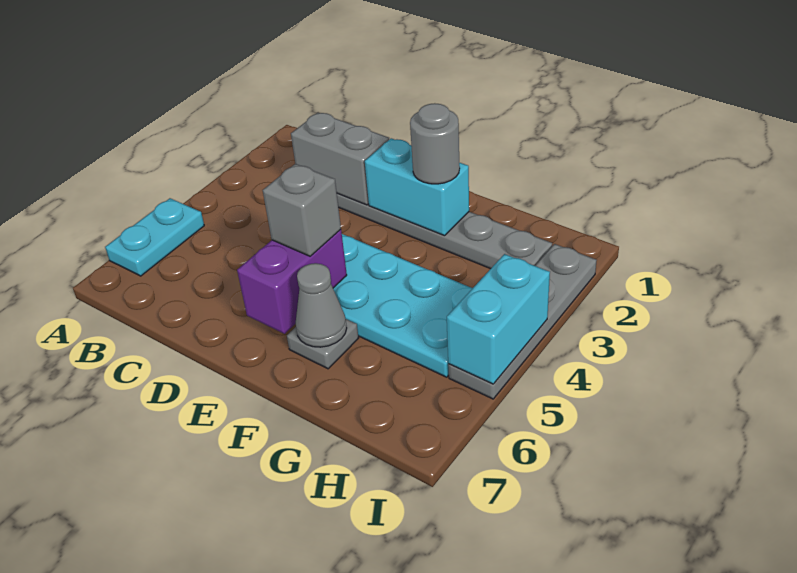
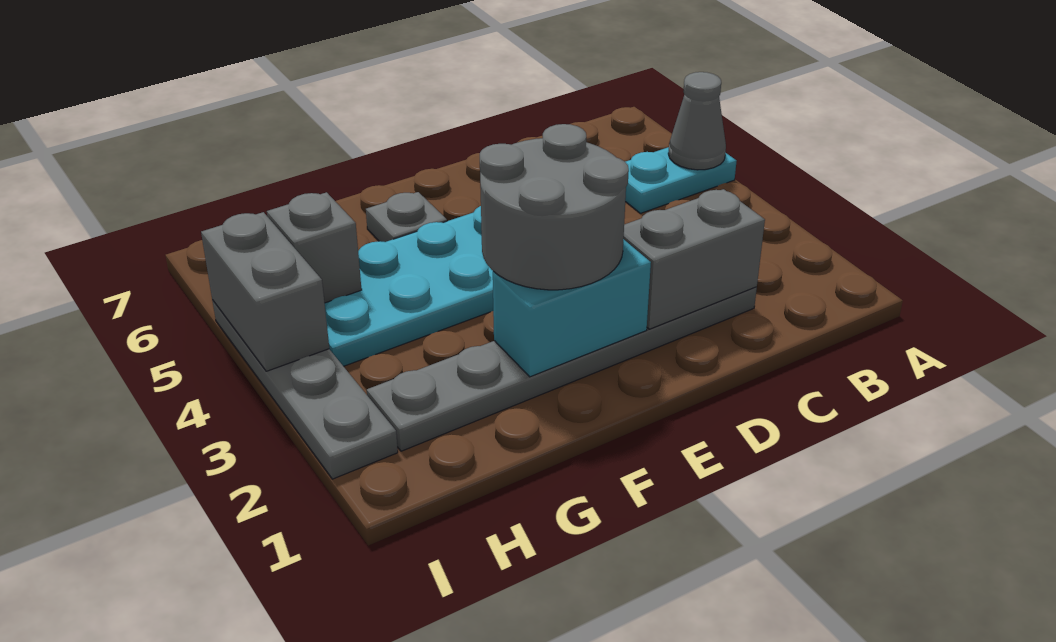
cyan plate A5:A6 level 1 -> cyan plate A5:B5 level 1
purple brick E5:E6 level 2 -> none
grey brick E5 level 3 -> grey brick H5 level 2
grey round brick F2 level 3 -> grey round brick E2:F3 level 3
grey cone F6 level 2 -> grey cone A5 level 2
cyan brick I4:I5 level 2 -> grey brick I4:I5 level 2

